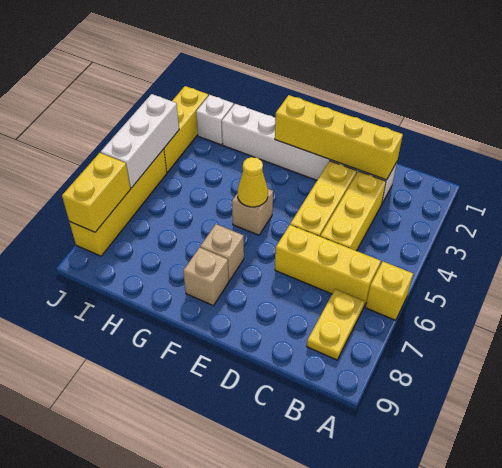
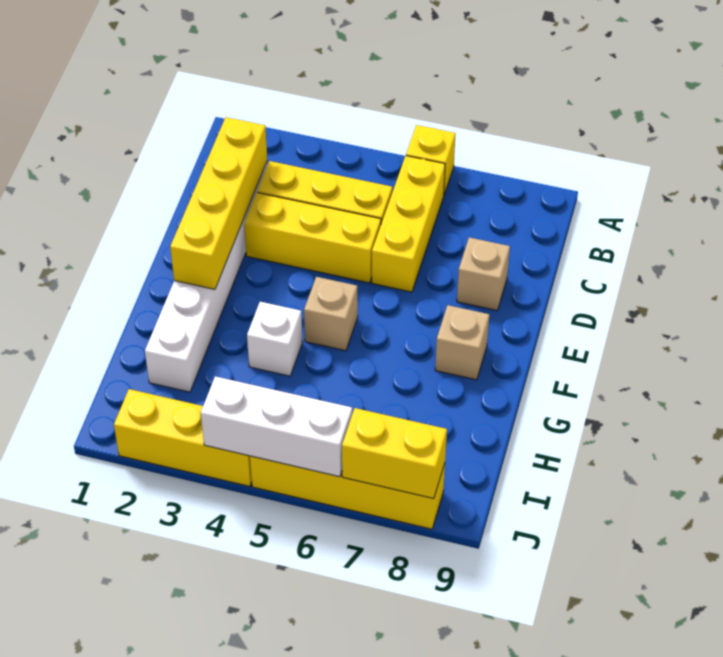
yellow plate B7:B8 level 1 -> none
yellow cone F5 level 2 -> none
tan brick F7 level 1 -> tan brick D8 level 1
white brick I2 level 1 -> white brick G4 level 1

